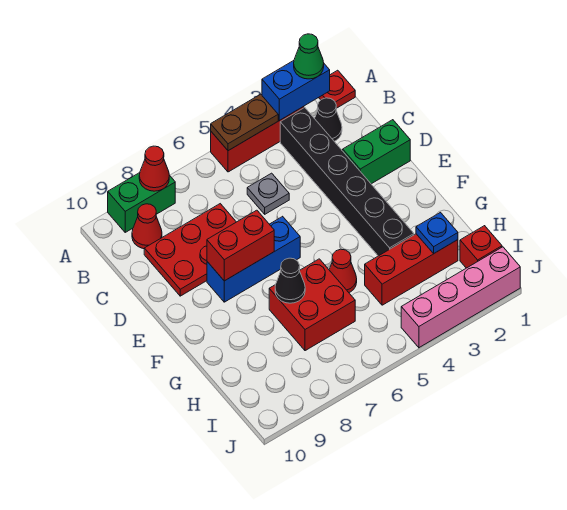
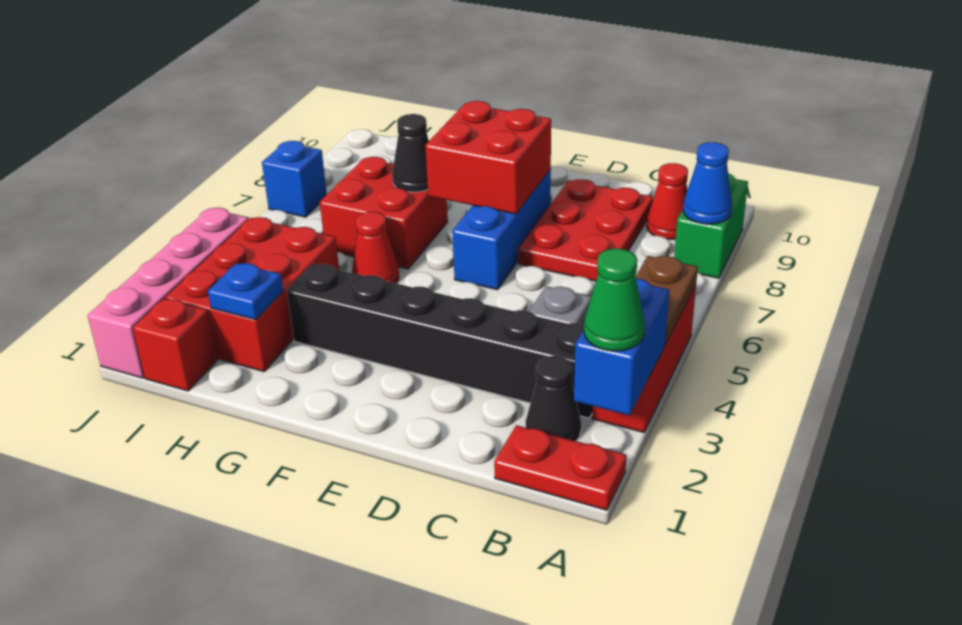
red plate A1 level 1 -> red plate A1:B1 level 1
red cone A8 level 2 -> blue cone A8 level 2
green brick D1:D2 level 1 -> none
red brick E7:E8 level 2 -> red brick E7:F8 level 2
red brick H2:H4 level 1 -> red brick H2:I4 level 1
none -> blue brick J7 level 1

